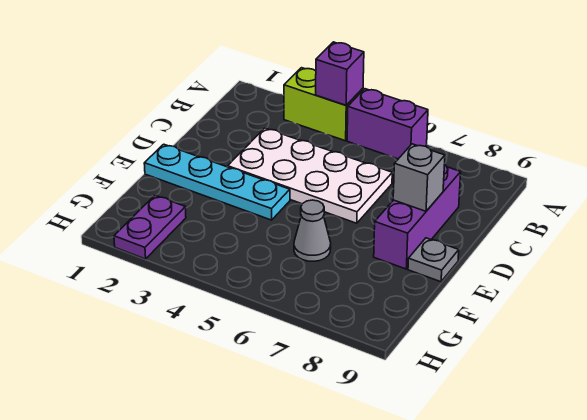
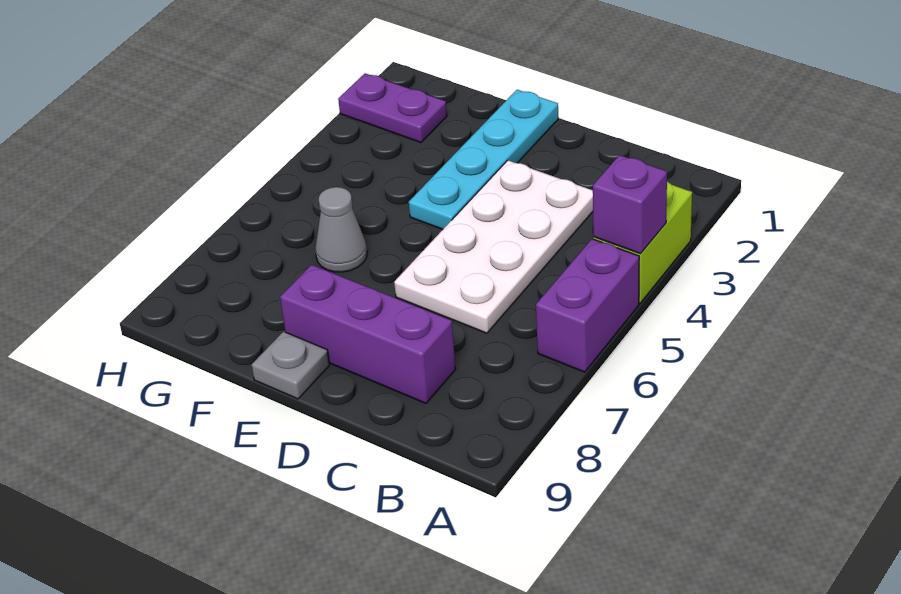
grey brick D8 level 2 -> none

